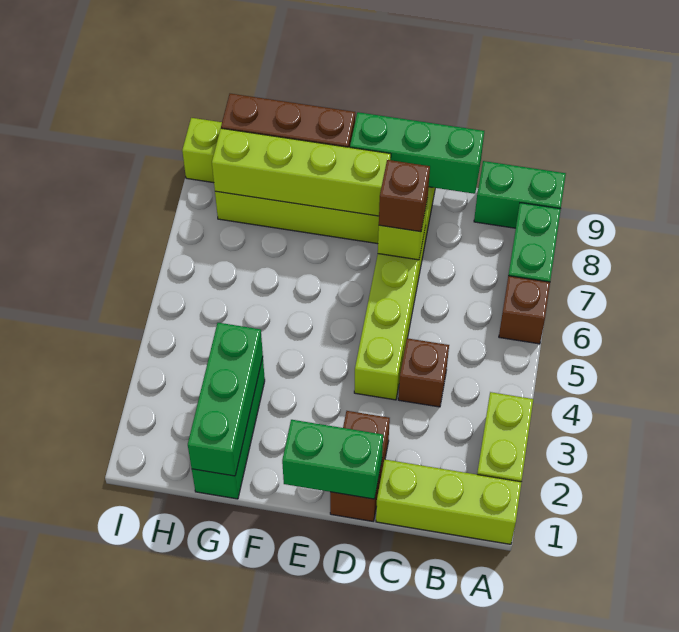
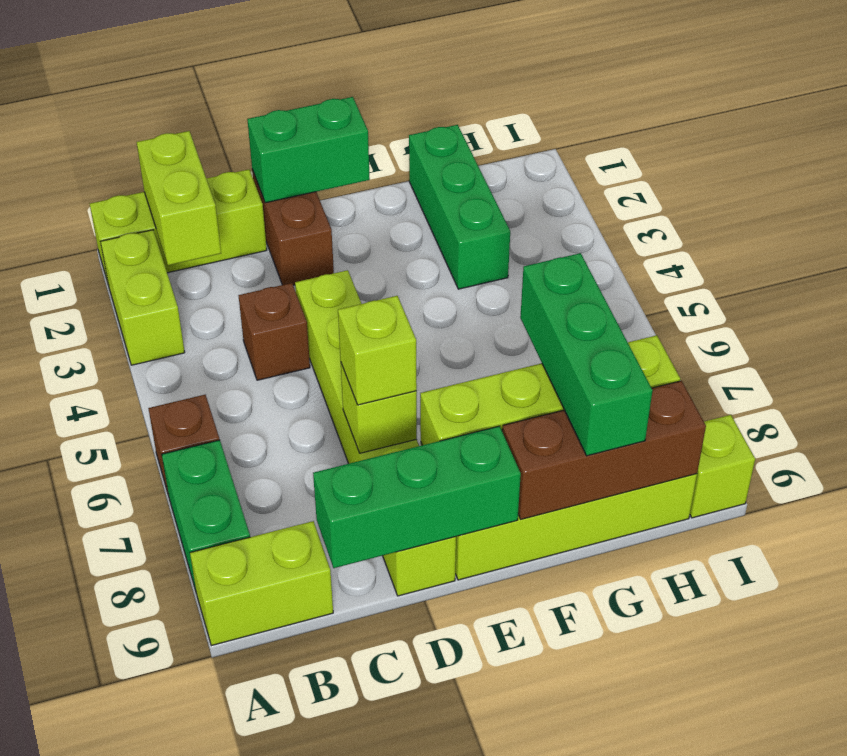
green brick A9:B9 level 1 -> lime brick A9:B9 level 1
none -> lime brick B1:B2 level 2
brown brick D7 level 3 -> lime brick D7 level 3
green brick G1:G3 level 2 -> green brick G7:G9 level 3

